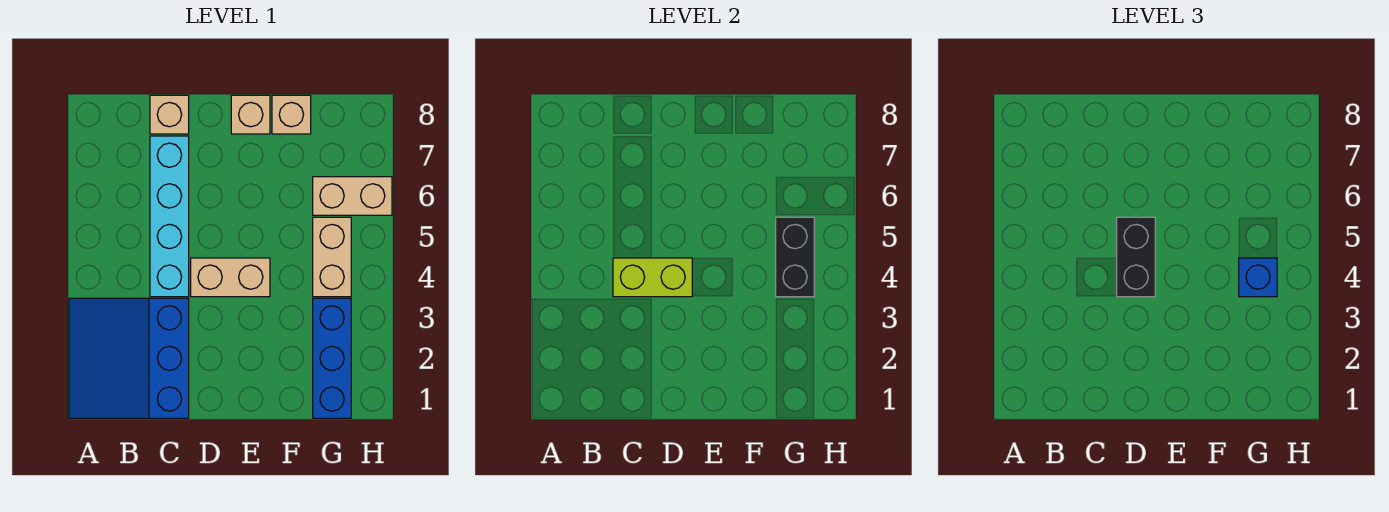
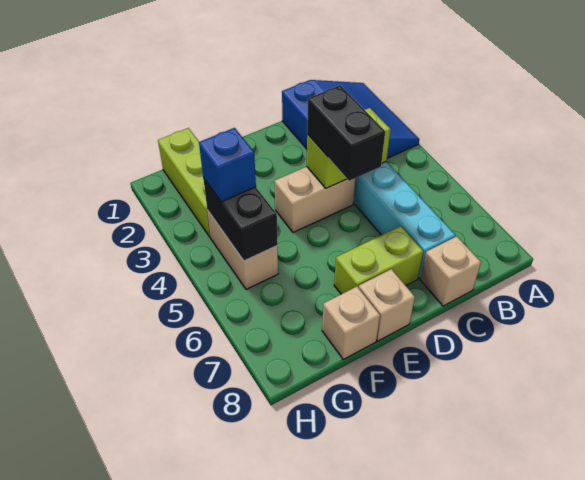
none -> lime brick D7:E7 level 1
blue brick G1:G3 level 1 -> lime brick G1:G3 level 1
tan brick G6:H6 level 1 -> none

